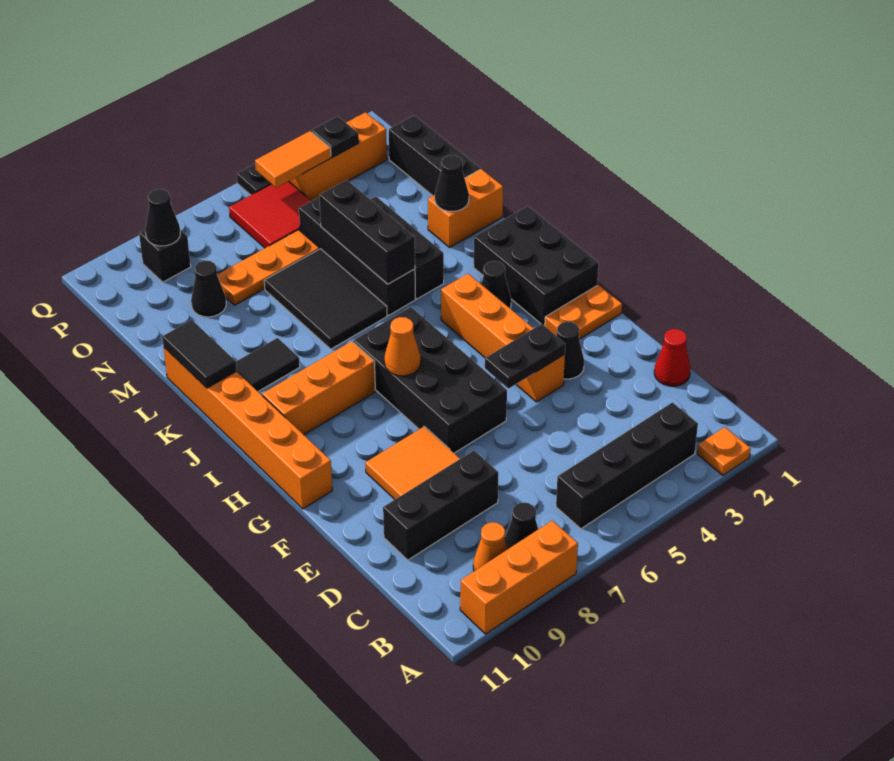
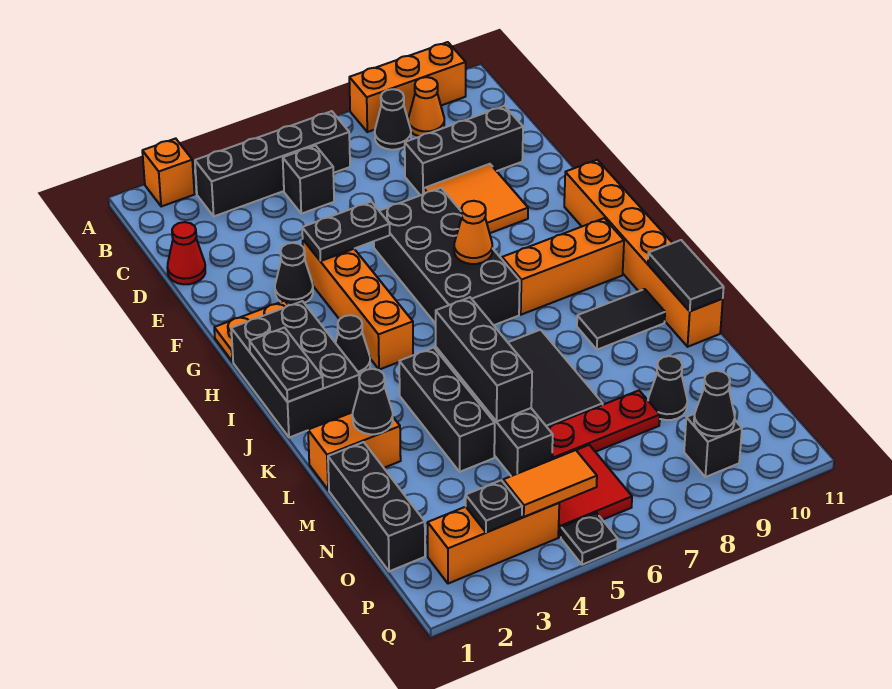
orange plate A2 level 1 -> orange brick A2 level 1
none -> black brick C5 level 1
none -> black plate I1:J1 level 2
orange plate N6:N8 level 1 -> red plate N6:N8 level 1

